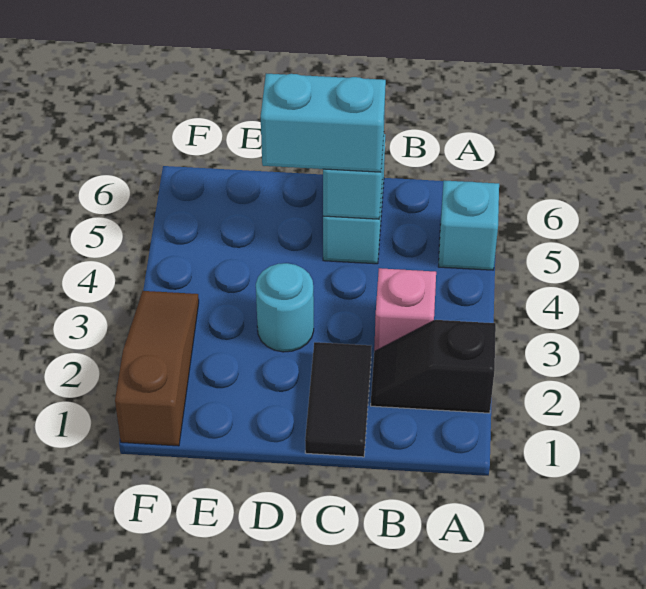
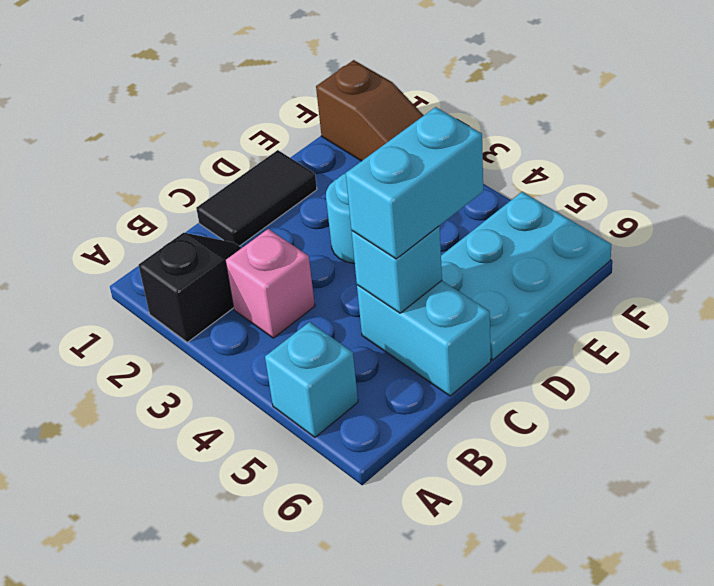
black tile C1:C2 level 1 -> black tile C1:D1 level 1
none -> cyan plate D5:F6 level 1

